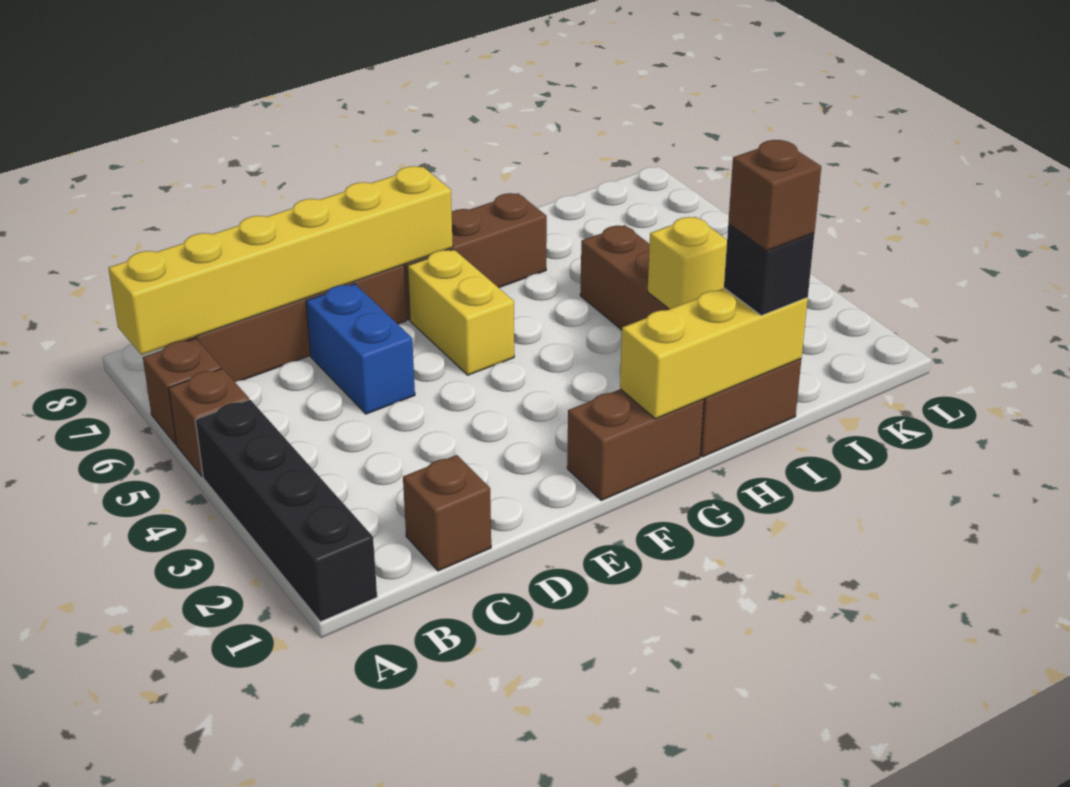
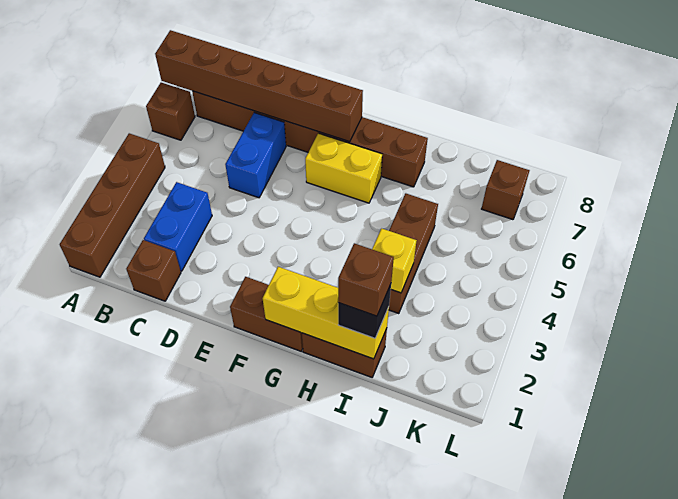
black brick A1:A4 level 1 -> brown brick A1:A4 level 1
brown brick A5 level 1 -> brown brick K7 level 1
yellow brick A7:F7 level 2 -> brown brick A7:F7 level 2
none -> blue brick C2:C3 level 1
yellow brick F5:F6 level 1 -> yellow brick F6:G6 level 1

